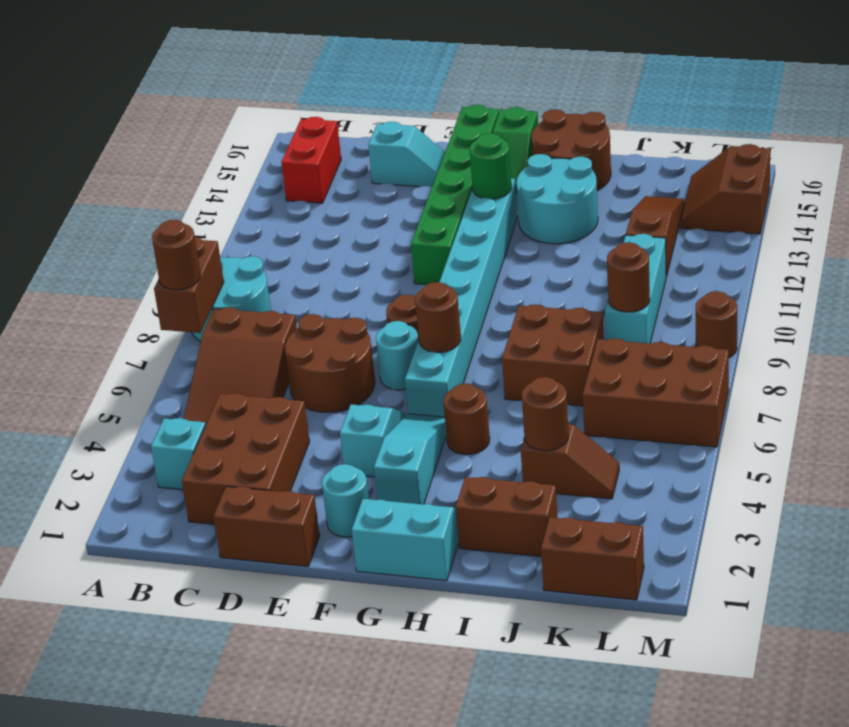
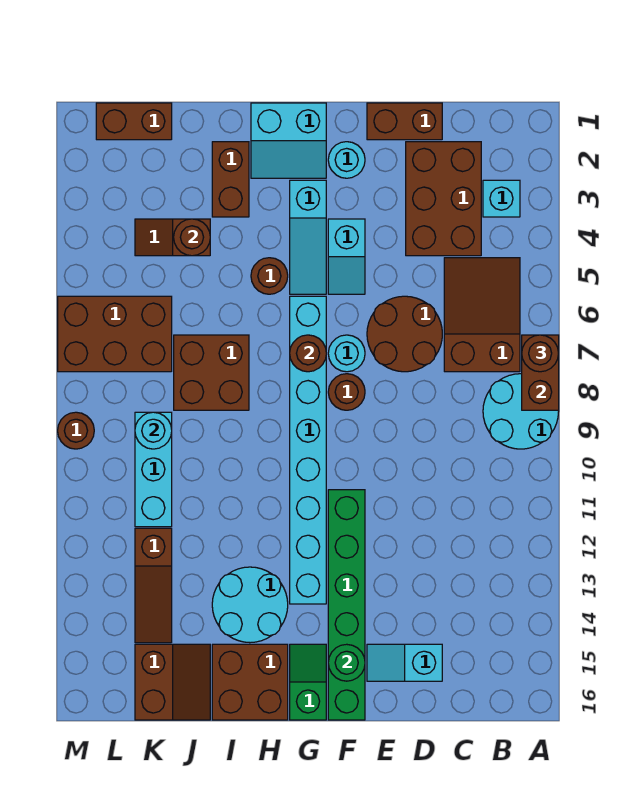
red brick B14:B15 level 1 -> none
green round brick G13 level 2 -> green round brick F15 level 2
brown round brick H15:I16 level 1 -> brown brick H15:I16 level 1
brown brick I2:J2 level 1 -> brown brick I2:I3 level 1
brown round brick K9 level 2 -> cyan round brick K9 level 2
brown slope L14:M15 level 1 top M -> brown slope J15:K16 level 1 top K

